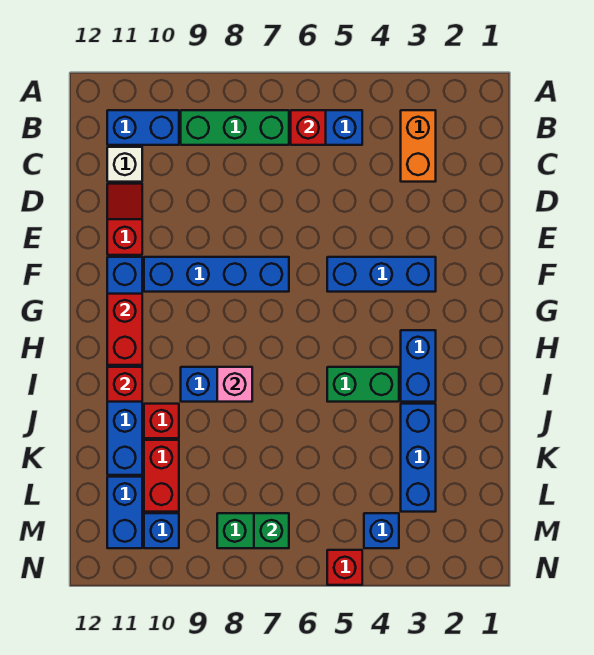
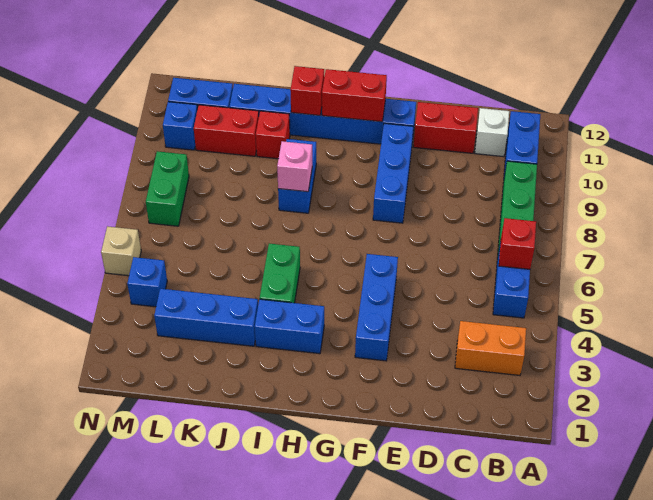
red slope D11:E11 level 1 top E -> red brick D11:E11 level 1
blue brick F7:F10 level 1 -> blue brick F8:F10 level 1
green brick M7 level 2 -> none
red brick N5 level 1 -> tan brick N5 level 1

